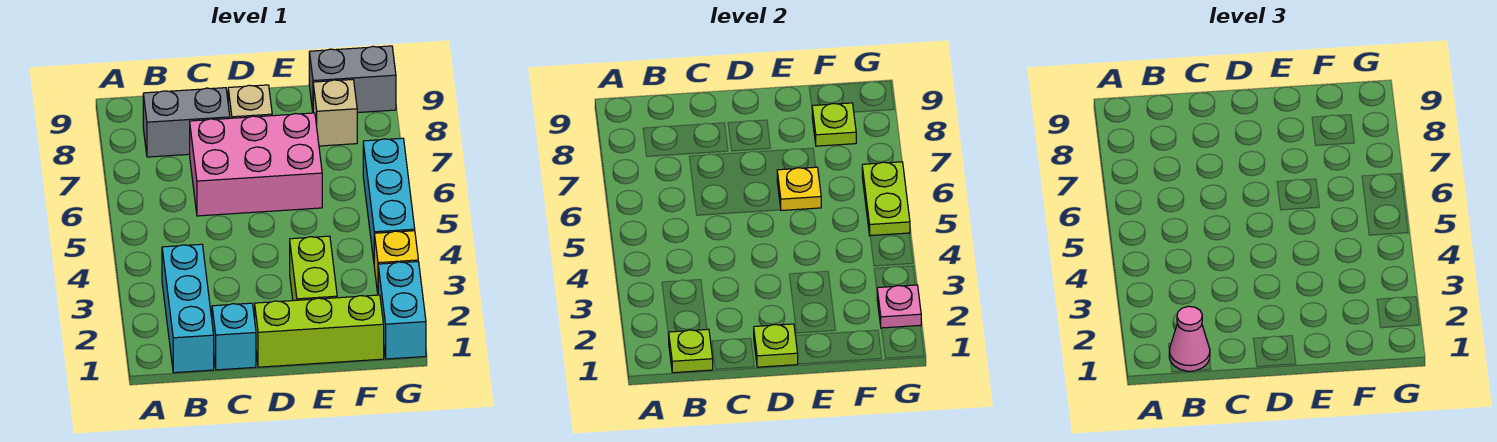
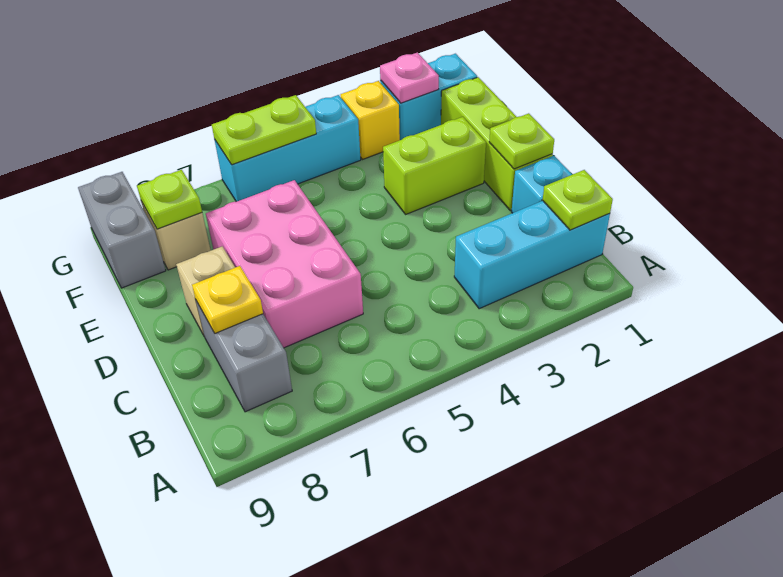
pink cone B1 level 3 -> none
yellow plate E6 level 2 -> yellow plate C8 level 2

